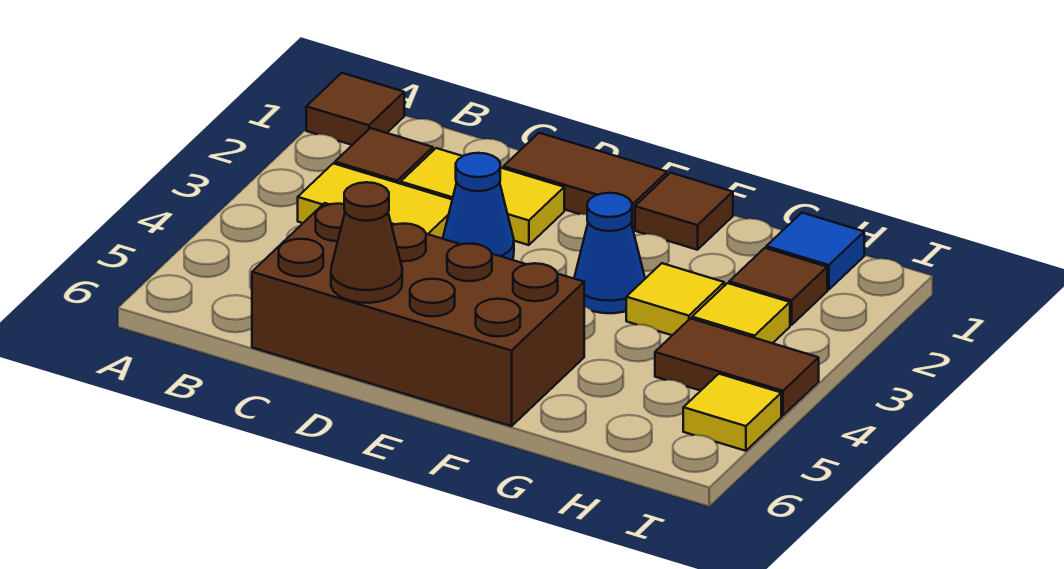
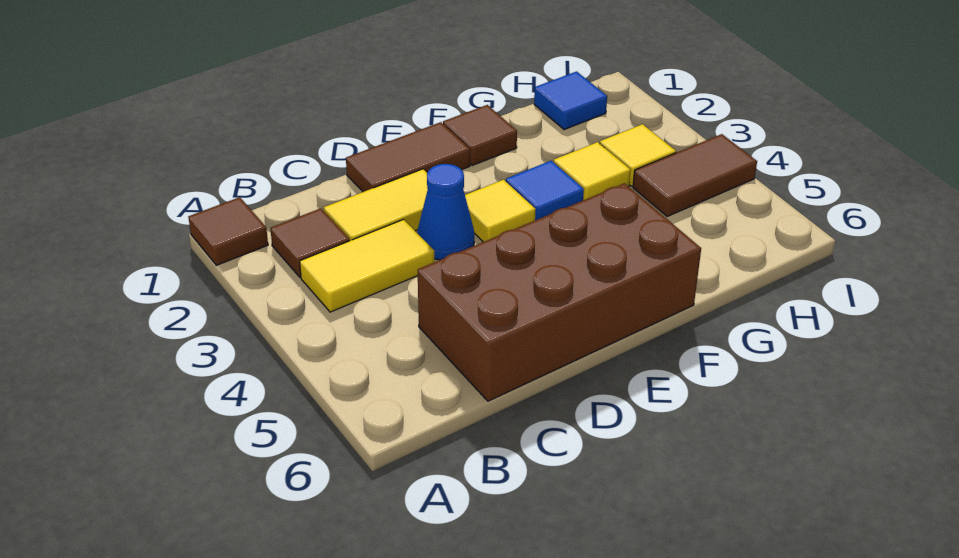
brown cone D6 level 2 -> none
blue cone F3 level 1 -> blue tile F3 level 1
brown tile H2 level 1 -> none
yellow tile I5 level 1 -> yellow tile E3 level 1

